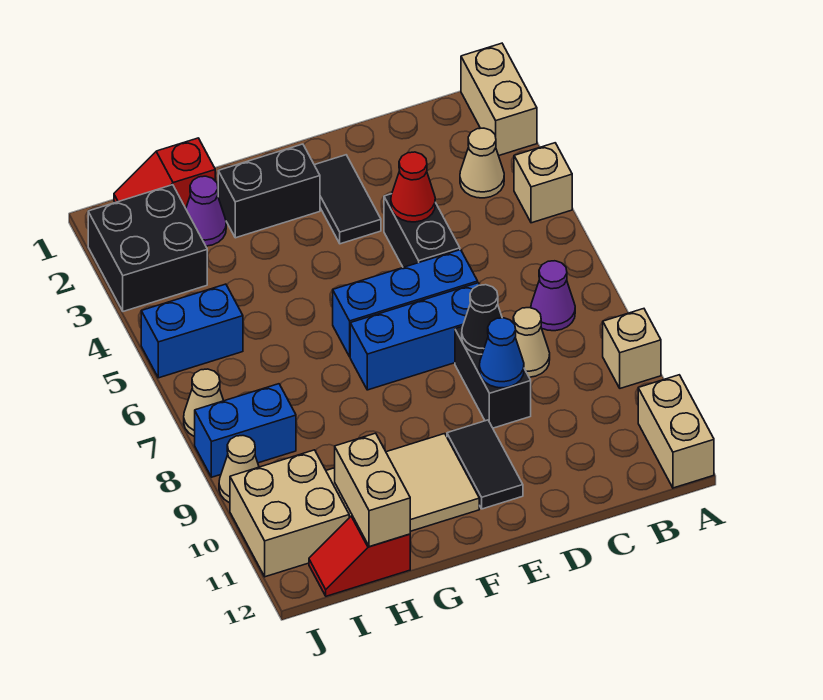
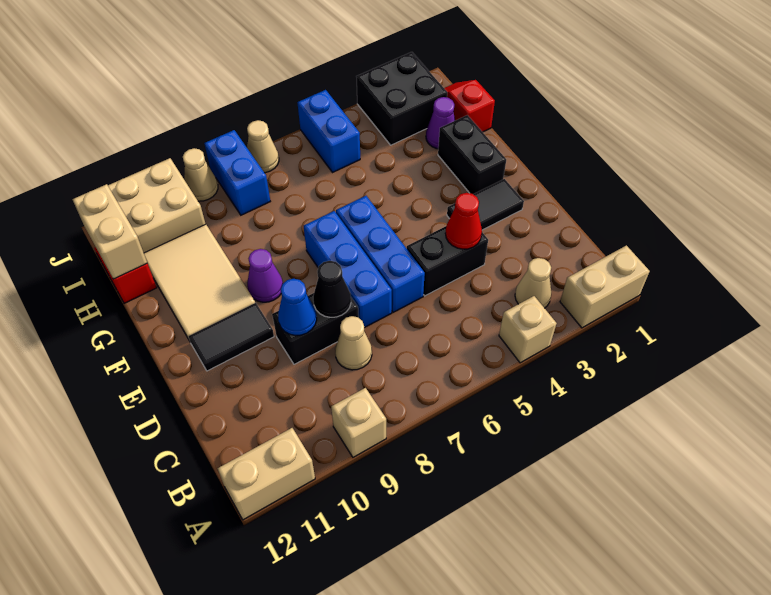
purple cone B7 level 1 -> purple cone F9 level 1
tan brick H11:H12 level 2 -> tan brick H12:I12 level 2

